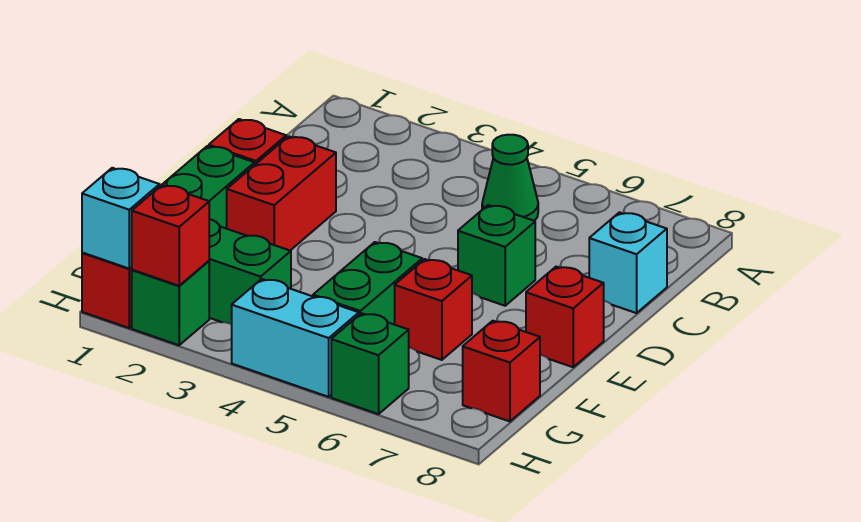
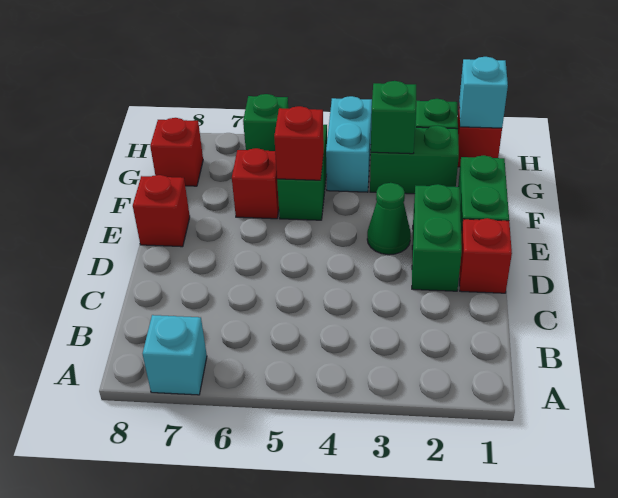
green cone B5 level 1 -> green cone E3 level 1
cyan brick C8 level 1 -> cyan brick A7 level 1
red brick D2:E2 level 1 -> green brick D2:E2 level 1
green brick D6 level 1 -> green brick G3 level 2
red brick H2 level 2 -> red brick F5 level 2
cyan brick H4:H5 level 1 -> cyan brick G4:H4 level 1

